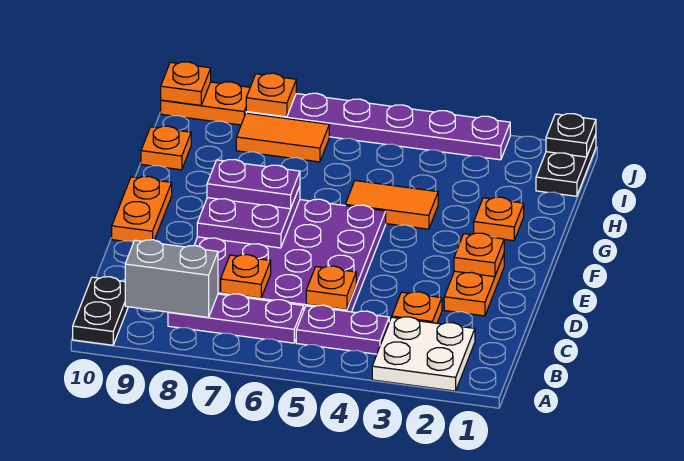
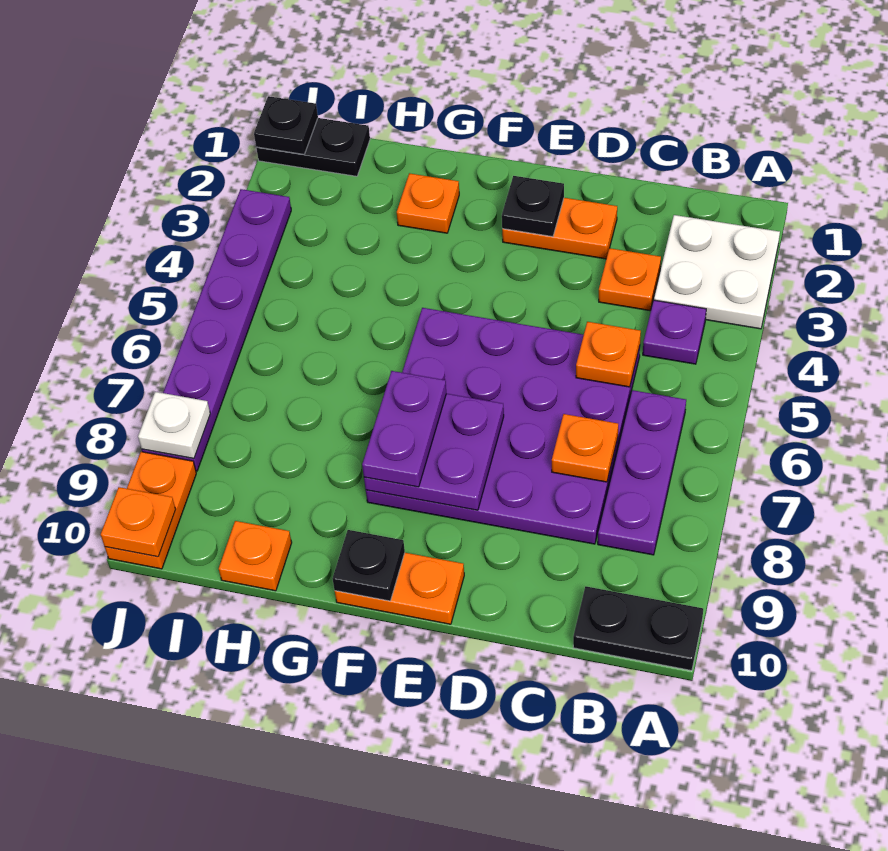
purple plate B4:B5 level 1 -> purple plate B4 level 1
grey brick B8:B9 level 2 -> none
orange plate E2 level 2 -> black plate E2 level 2
none -> black plate F10 level 2
orange tile G4:G5 level 1 -> none
orange tile I7:I8 level 1 -> none
orange plate J8 level 2 -> white plate J8 level 2

